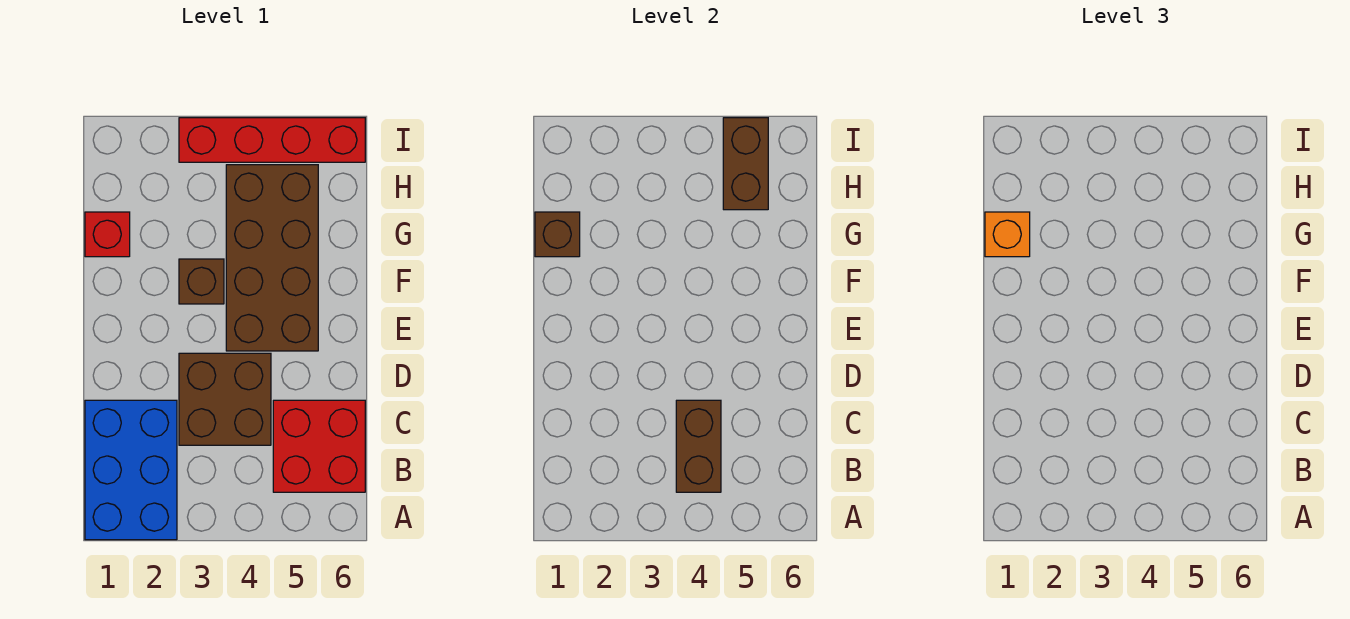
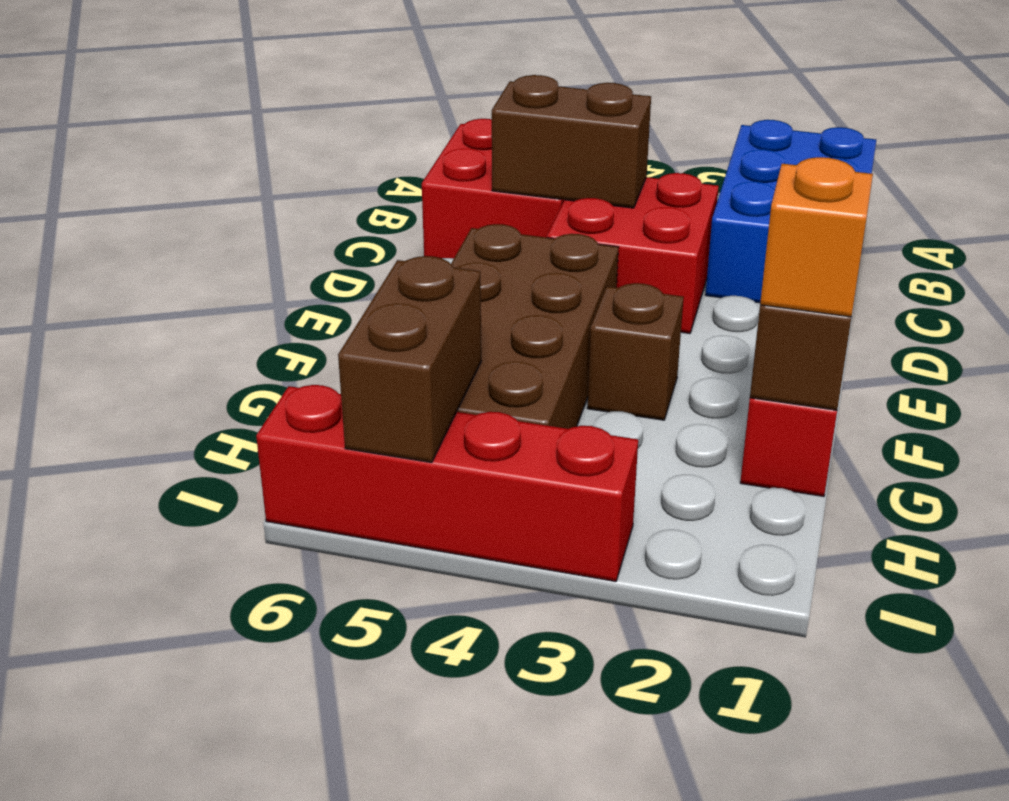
brown brick B4:C4 level 2 -> brown brick C4:C5 level 2
brown brick C3:D4 level 1 -> red brick C3:D4 level 1

